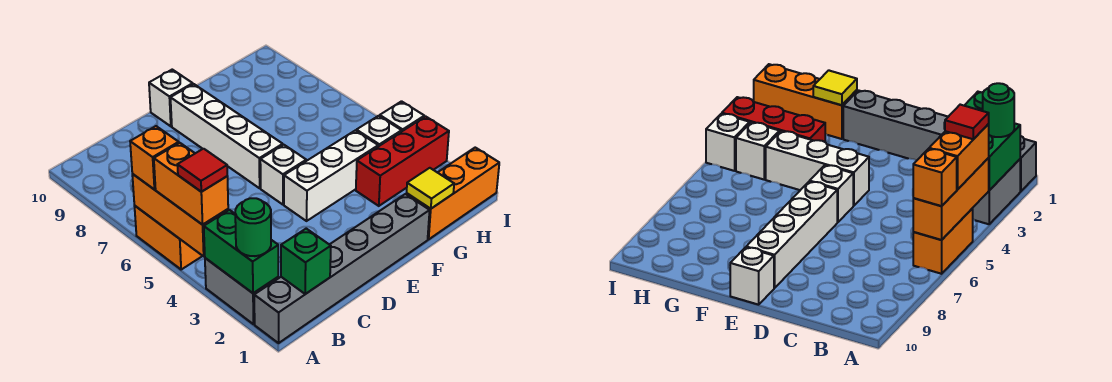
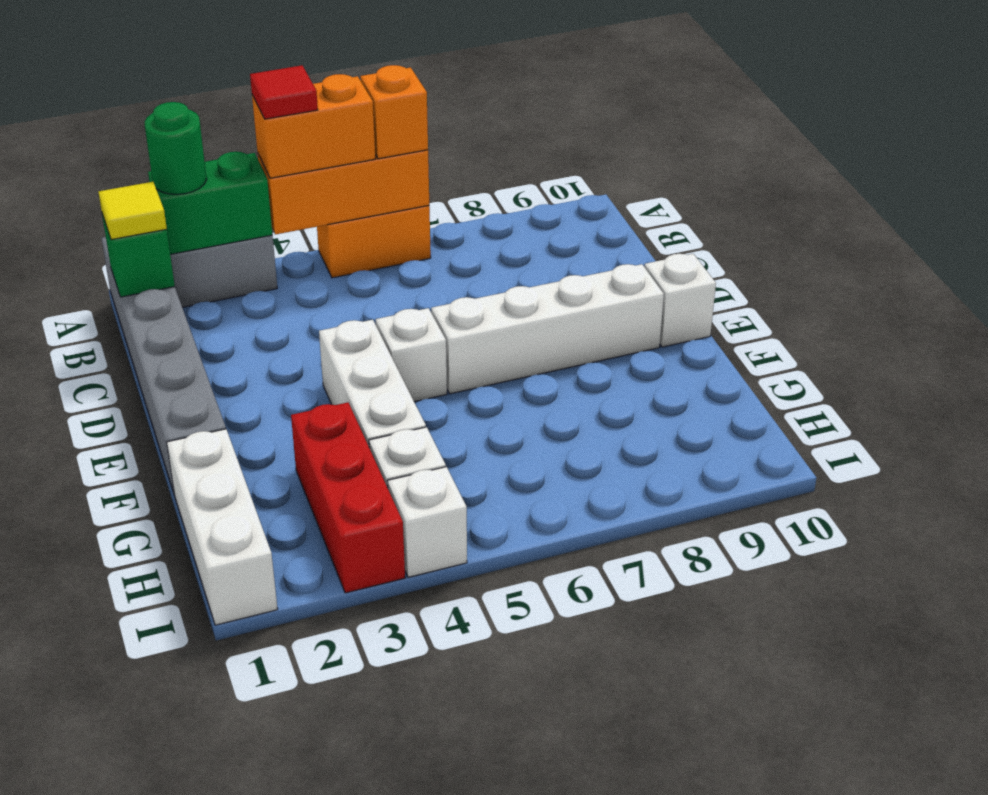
orange brick G1:I1 level 1 -> white brick G1:I1 level 1
yellow tile G1 level 2 -> yellow tile B1 level 3

